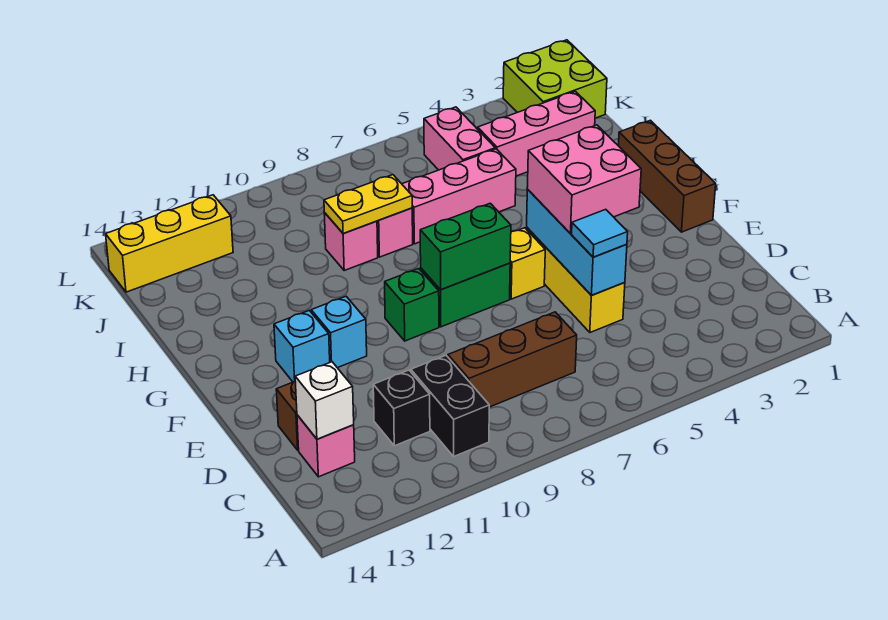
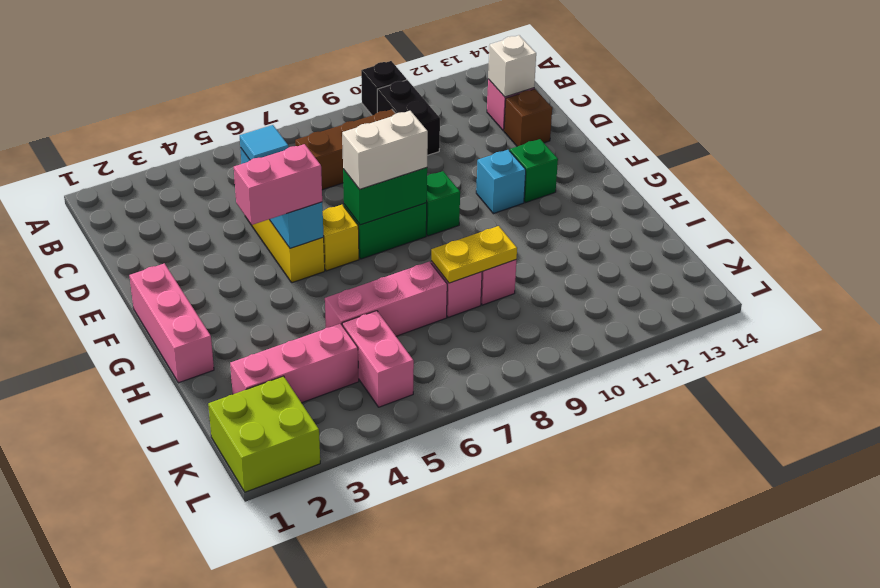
black brick C11 level 1 -> black brick A10 level 1
pink brick E4:F5 level 3 -> pink brick F4:F5 level 3
brown brick F1:H1 level 1 -> pink brick F1:H1 level 1
none -> white brick F7:F8 level 3
cyan brick F12 level 1 -> green brick F12 level 1
yellow brick K12:K14 level 1 -> none

